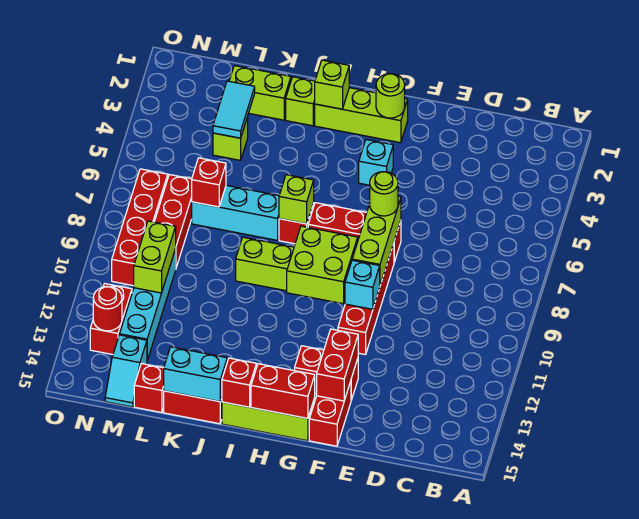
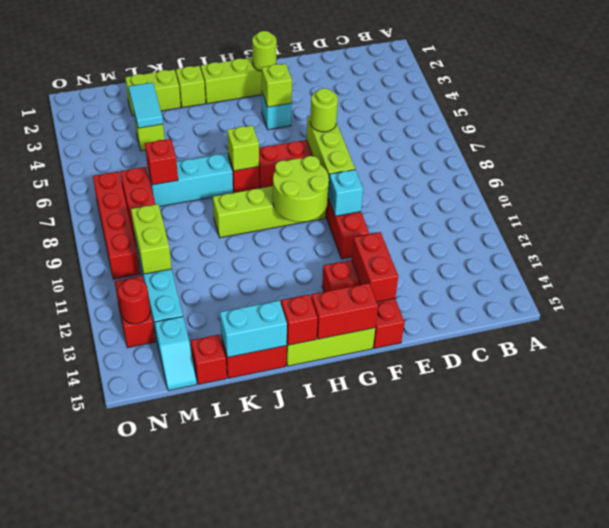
lime brick G9:H10 level 2 -> lime round brick G9:H10 level 2
lime brick I2 level 2 -> lime brick G4 level 2

